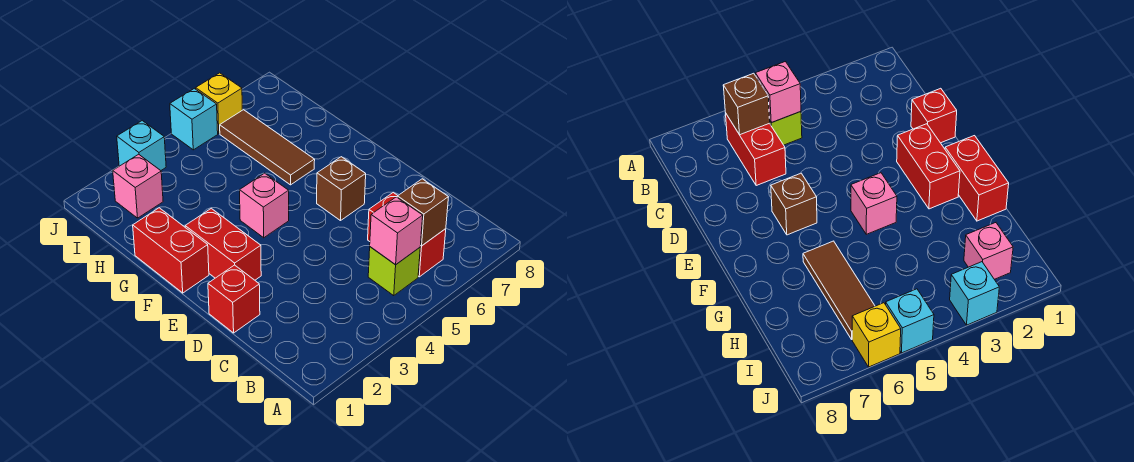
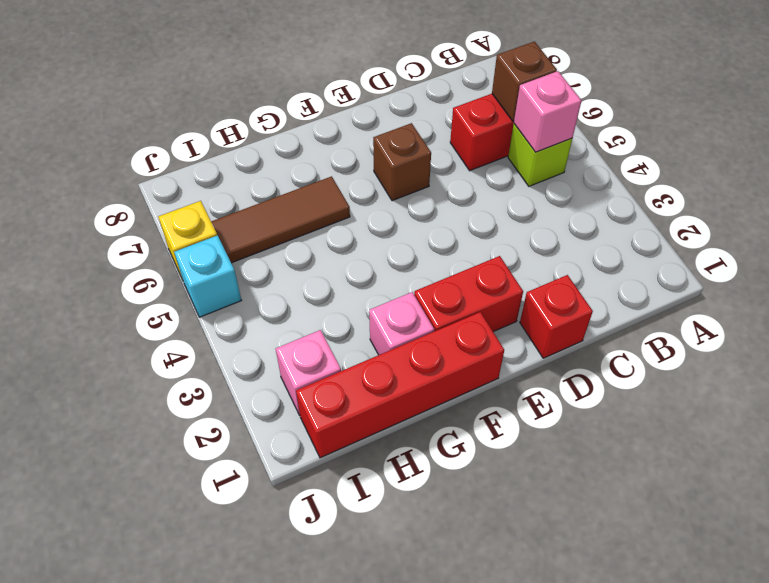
red brick F1:G1 level 1 -> red brick F1:I1 level 1
pink brick F4 level 1 -> pink brick G2 level 1
cyan brick J3 level 1 -> none

